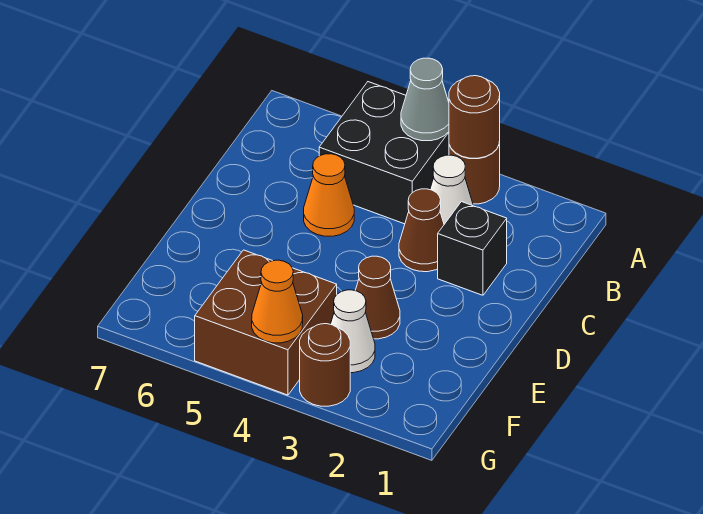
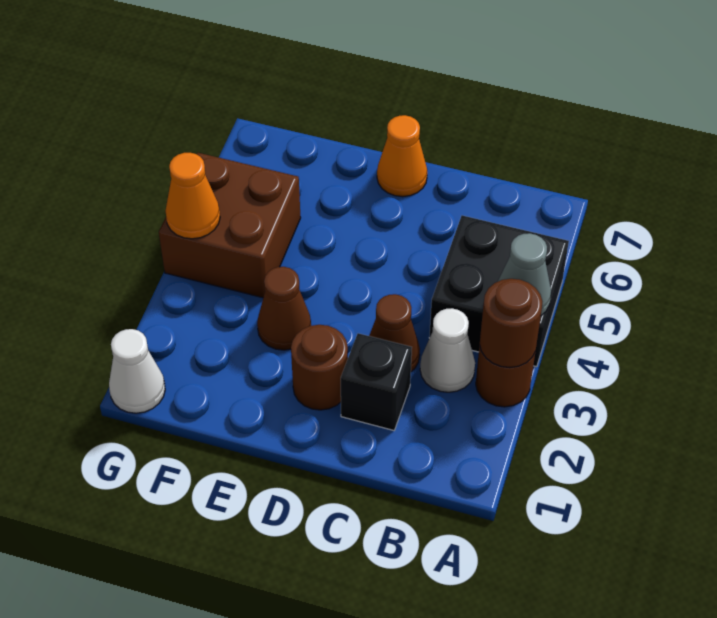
orange cone C5 level 1 -> orange cone D7 level 1
white cone F3 level 1 -> white cone G1 level 1
brown round brick G3 level 1 -> brown round brick D2 level 1

